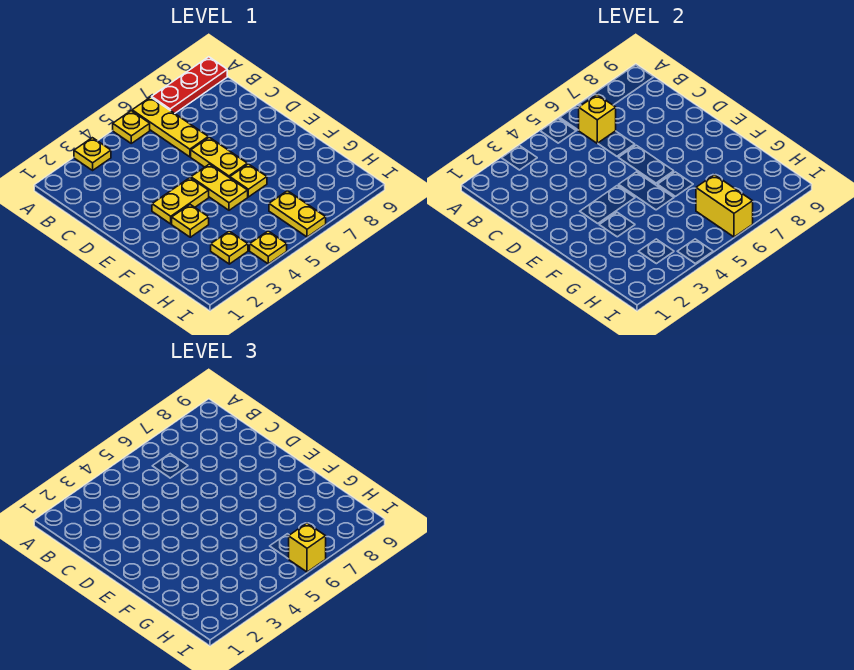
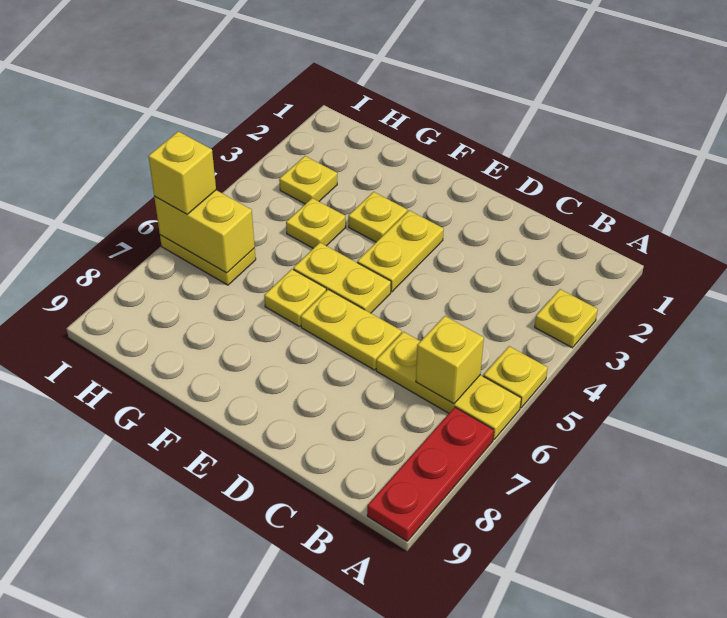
yellow plate I4 level 1 -> yellow plate G4 level 1

